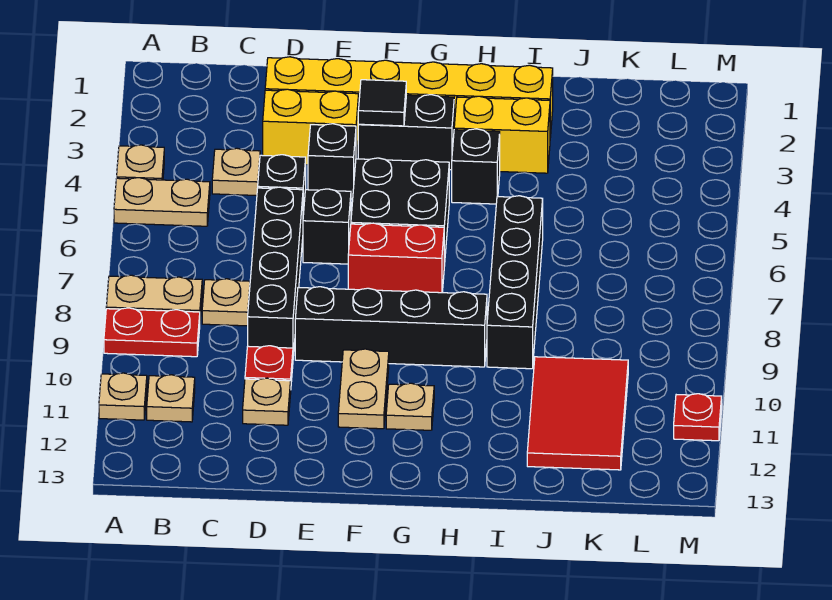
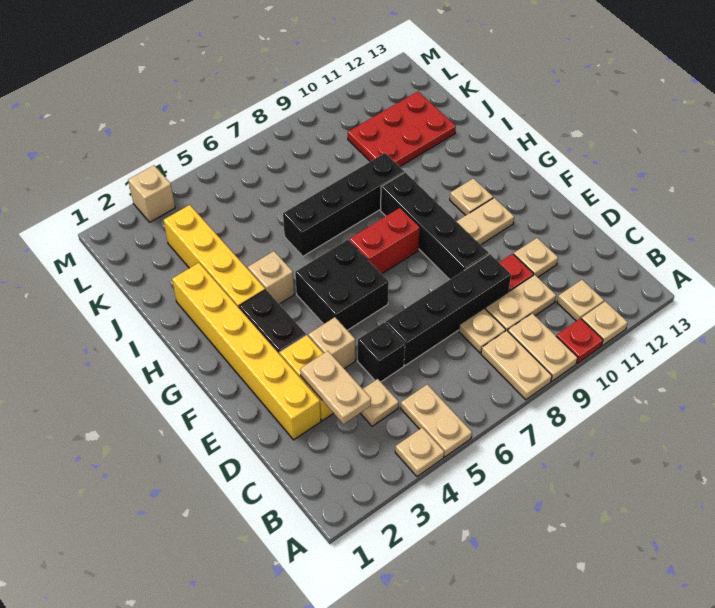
red plate A9:B9 level 1 -> tan plate A9:B9 level 1
none -> tan plate C3:D3 level 2
none -> tan plate C9:C10 level 1
black brick E4 level 1 -> tan brick E4 level 1
black brick E6 level 1 -> none
black tile F3 level 2 -> none
red brick F7:G7 level 1 -> red brick G7:G8 level 1
yellow brick H3:I3 level 1 -> yellow brick H3:K3 level 1
black brick H4 level 1 -> tan brick H4 level 1
red tile J10:K12 level 1 -> red plate J10:K12 level 1
none -> tan brick M3 level 1
red plate M11 level 1 -> red plate A10 level 1

